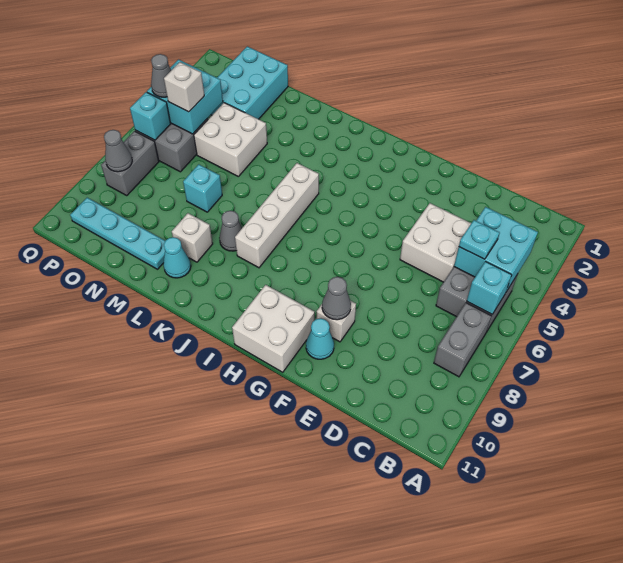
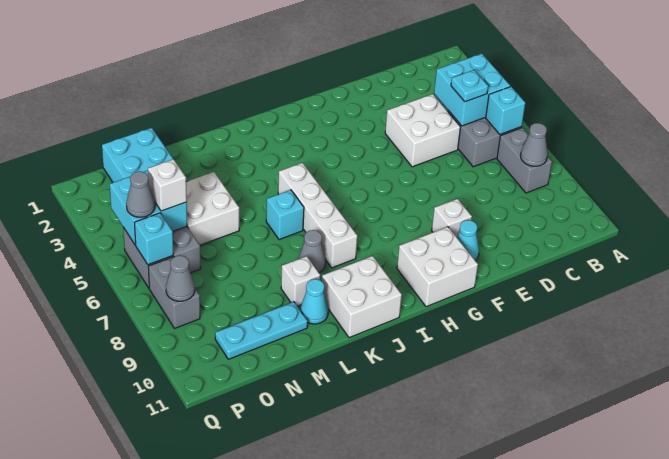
grey cone F9 level 2 -> grey cone B8 level 2
none -> white brick J10:K11 level 1
cyan brick M7 level 1 -> cyan brick K6 level 1
cyan plate M10:P10 level 1 -> cyan plate M10:O10 level 1

